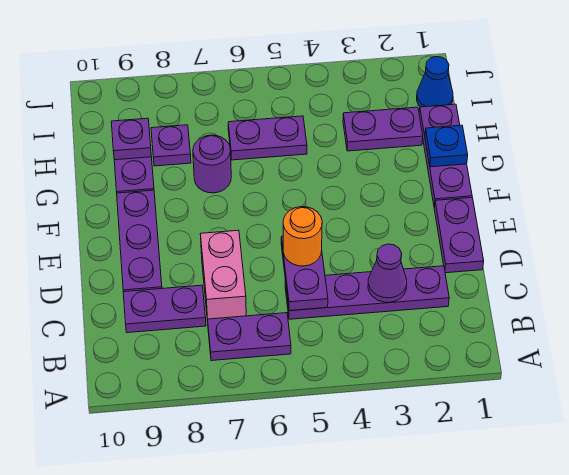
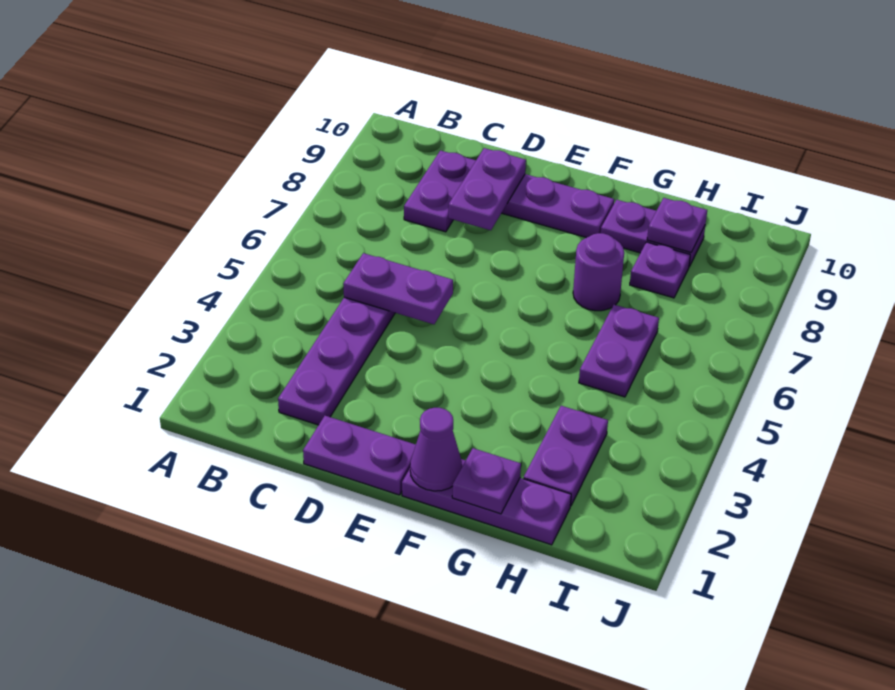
purple plate B6:B7 level 1 -> purple plate D8:D9 level 2
purple cone C3 level 2 -> purple cone F1 level 2
pink brick C7:D7 level 1 -> none
orange round brick D5 level 3 -> none
blue plate G1 level 2 -> purple plate G1 level 2
blue cone I1 level 1 -> none

